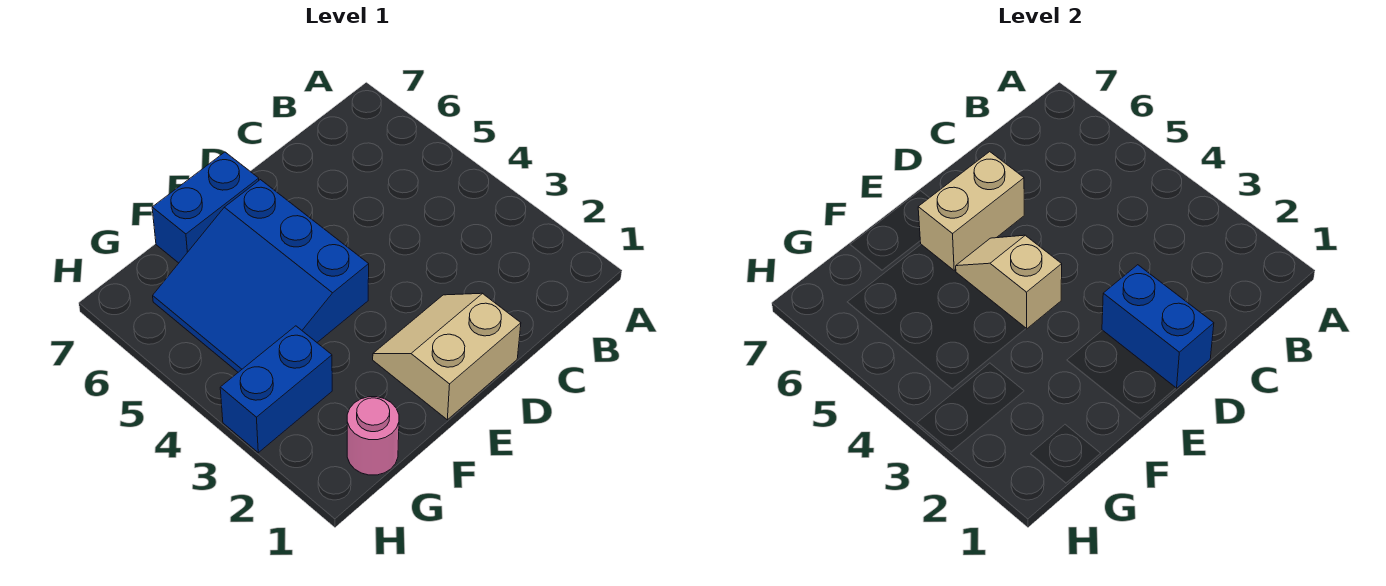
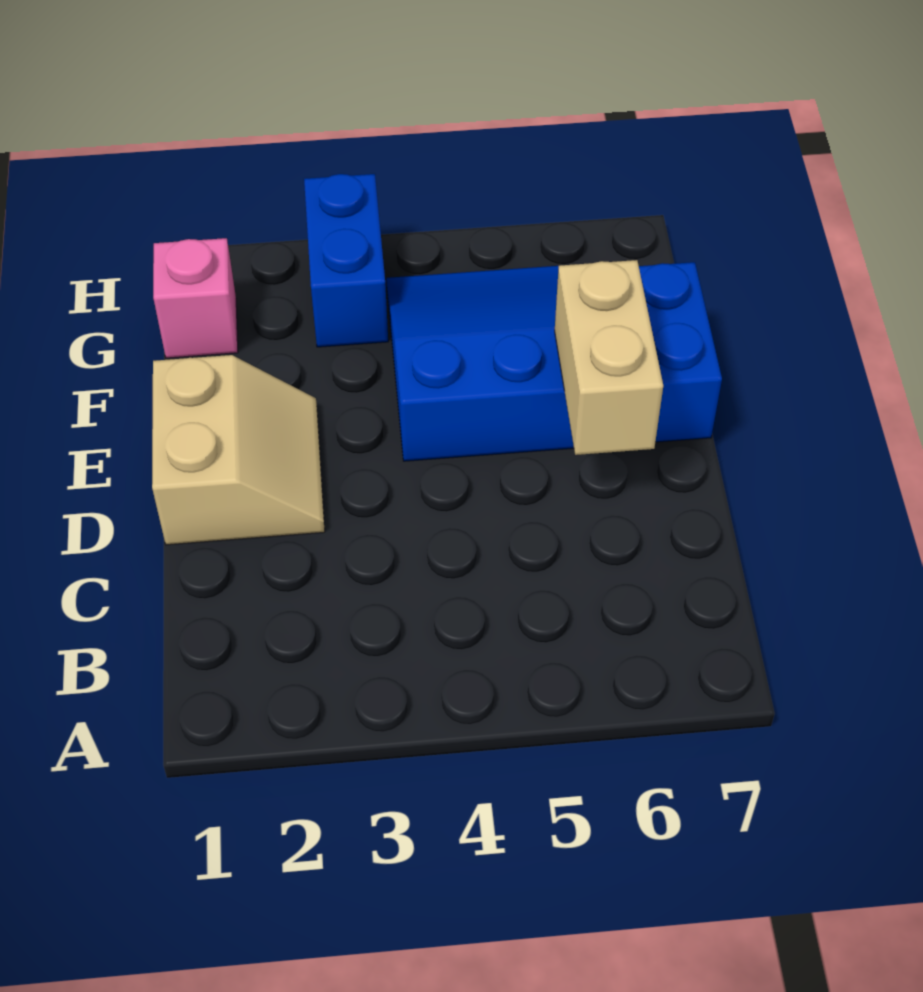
blue brick D1:D2 level 2 -> none
tan slope E4:E5 level 2 top 4 -> none
pink round brick G1 level 1 -> pink brick G1 level 1

